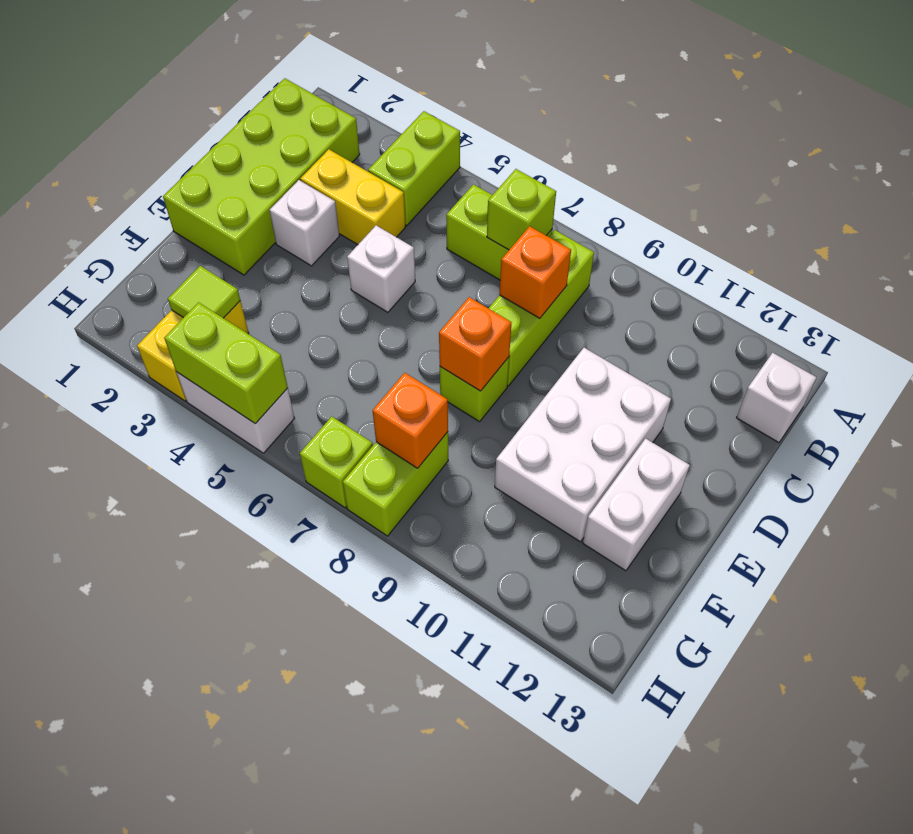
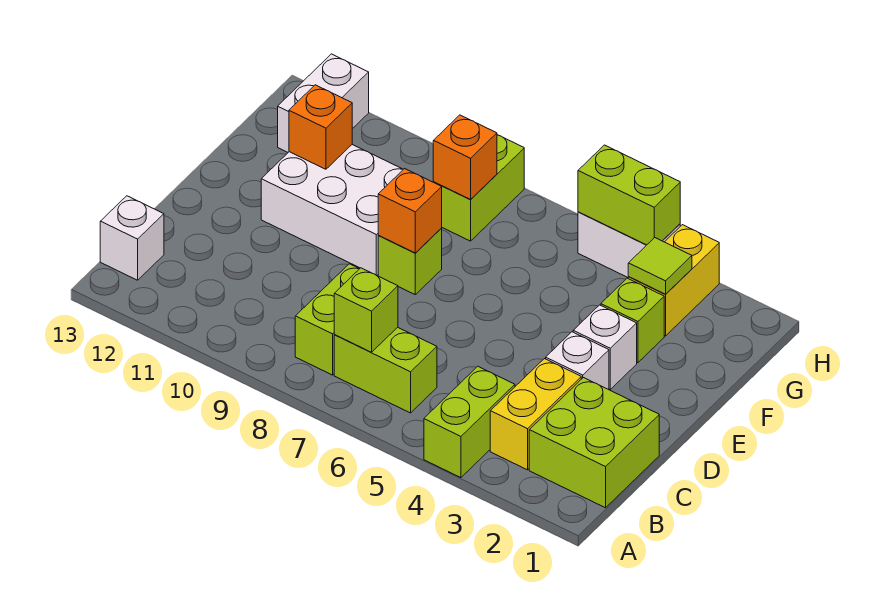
lime brick B1:E2 level 1 -> lime brick B1:C2 level 1
lime brick B8:D8 level 1 -> lime brick B8:C8 level 1
yellow brick C3:C4 level 1 -> yellow brick B3:C3 level 1
orange brick C8 level 2 -> orange brick F11 level 2
white brick D5 level 1 -> white brick E3 level 1
white brick D10:F11 level 1 -> white brick E9:F11 level 1
white brick E12:F12 level 1 -> white brick G12:H12 level 1
lime brick H7 level 1 -> lime brick F3 level 1

